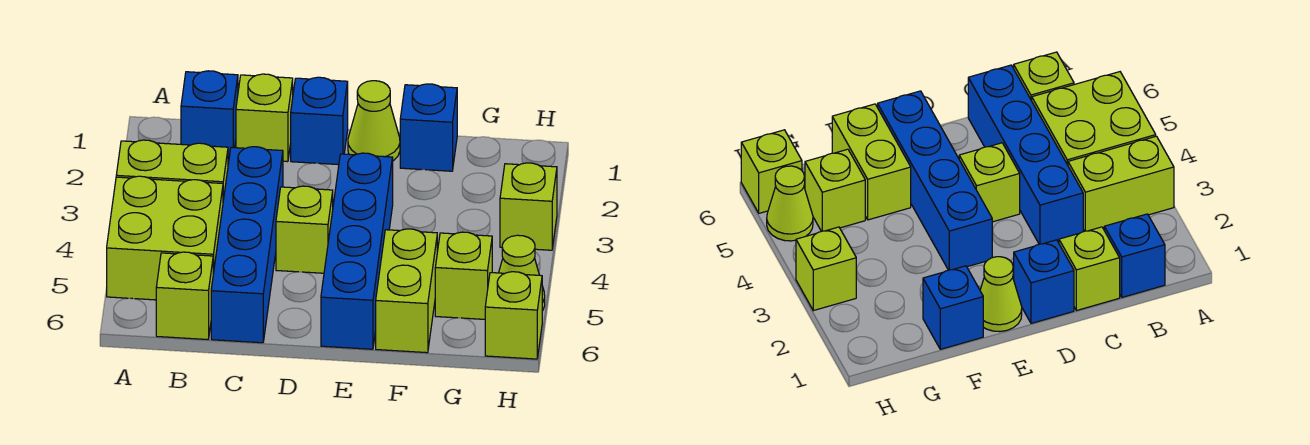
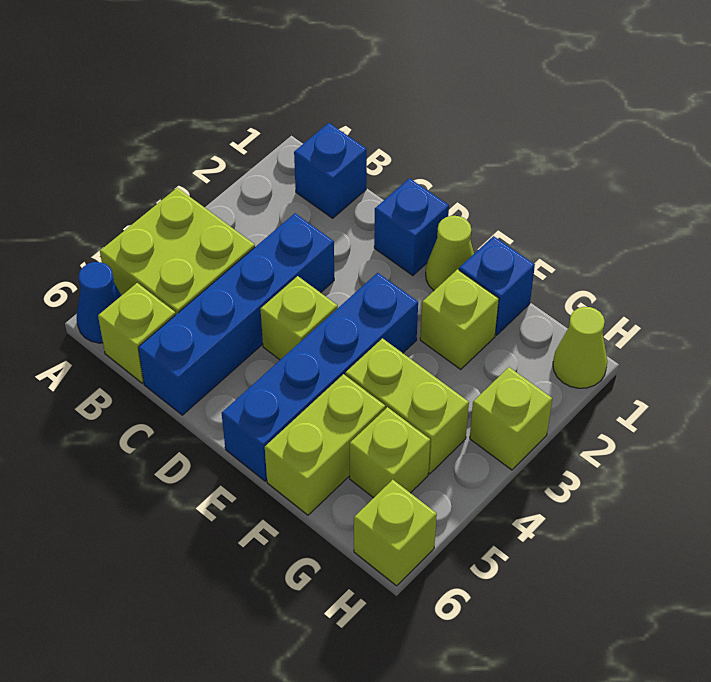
lime brick A3:B3 level 1 -> lime brick F4:G4 level 1
none -> blue cone A6 level 1
lime brick C1 level 1 -> lime brick F2 level 1
lime cone H5 level 1 -> lime cone H1 level 1

